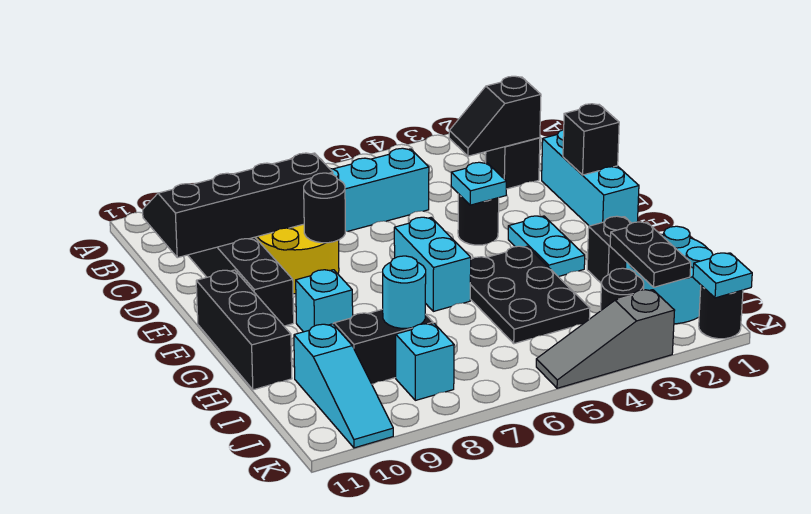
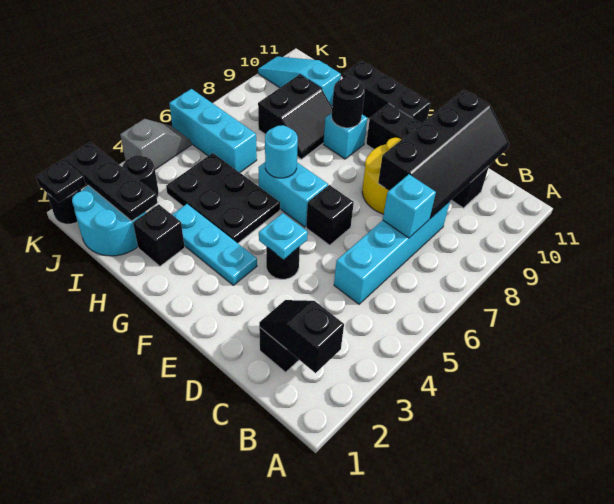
black slope C2:C3 level 2 top 2 -> black slope B2:C2 level 2 top B
cyan brick D1:F1 level 1 -> cyan brick I6:K6 level 1
black brick E1 level 2 -> black brick E6 level 1
black round brick E8 level 2 -> black round brick G9 level 2
cyan plate F3:G3 level 1 -> cyan plate F3:H3 level 1
black plate I2:J2 level 2 -> black plate I2:K2 level 2
cyan round brick I8 level 2 -> cyan round brick G6 level 2
cyan brick J8 level 1 -> cyan brick C7 level 2
cyan plate K1 level 2 -> black plate K1 level 2
grey slope K3:K5 level 1 top 3 -> grey slope K4:K5 level 1 top 4

